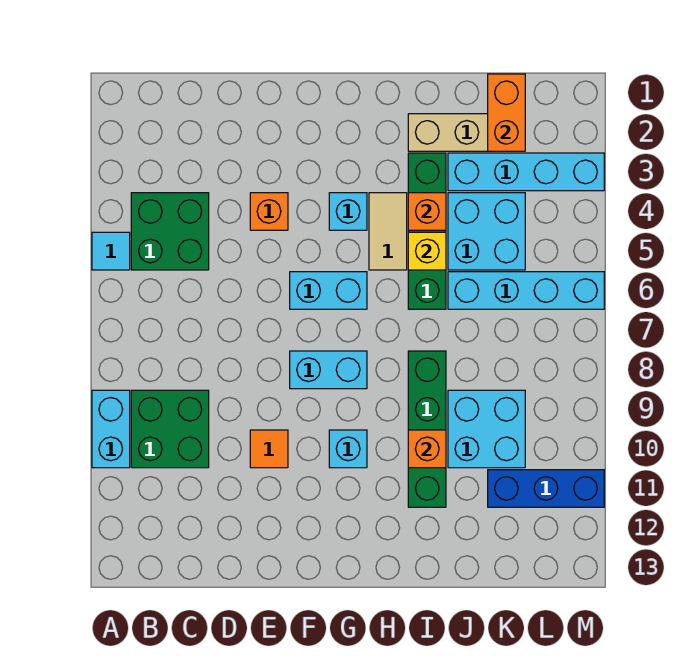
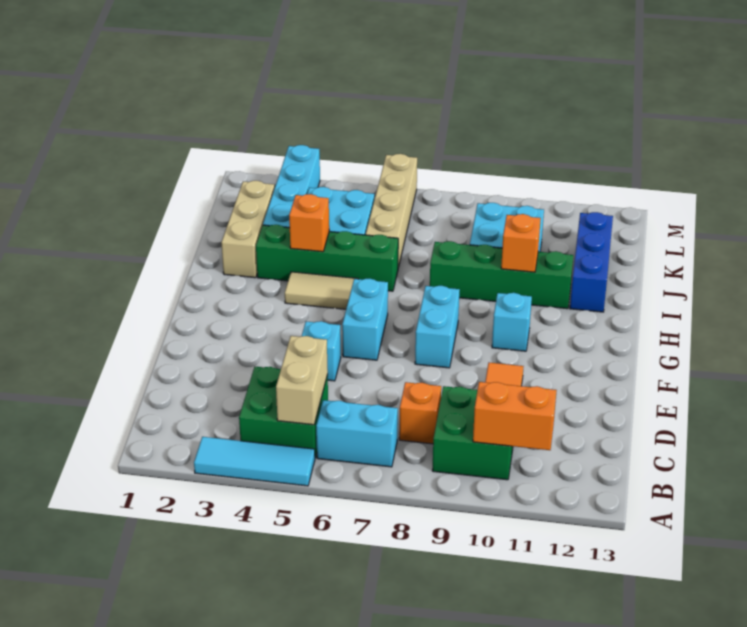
cyan tile A5 level 1 -> cyan tile A3:A5 level 1
cyan brick A9:A10 level 1 -> cyan brick B6:B7 level 1
none -> tan brick B5:C5 level 2
orange brick E4 level 1 -> orange brick C8 level 1
cyan brick G4 level 1 -> cyan brick E5 level 1
yellow brick I5 level 2 -> none
cyan brick J6:M6 level 1 -> tan brick J6:M6 level 1
orange brick K1:K2 level 2 -> orange brick B10:B11 level 2
blue brick K11:M11 level 1 -> blue brick I12:K12 level 1

